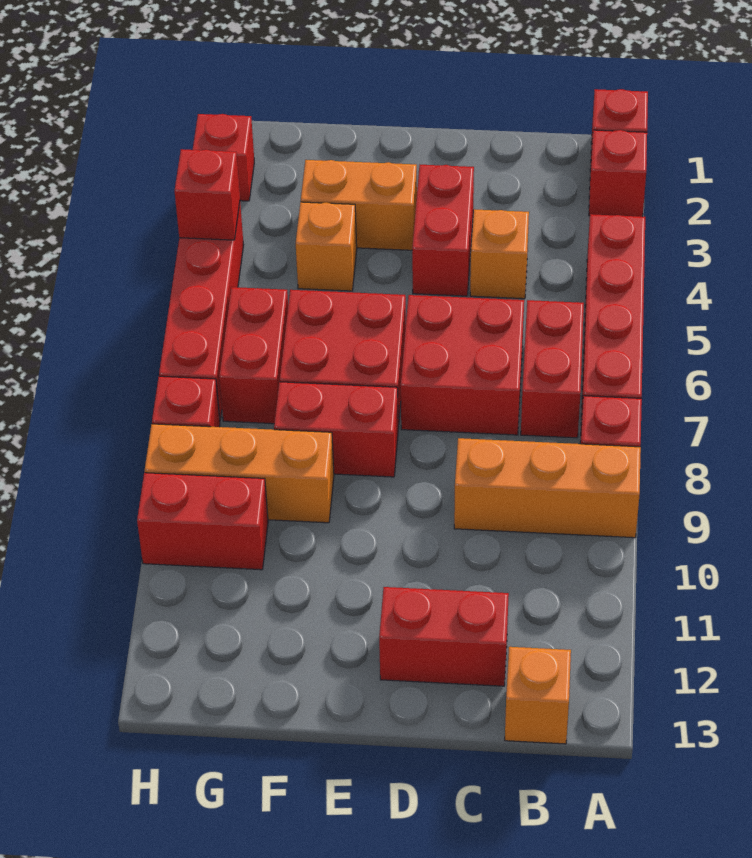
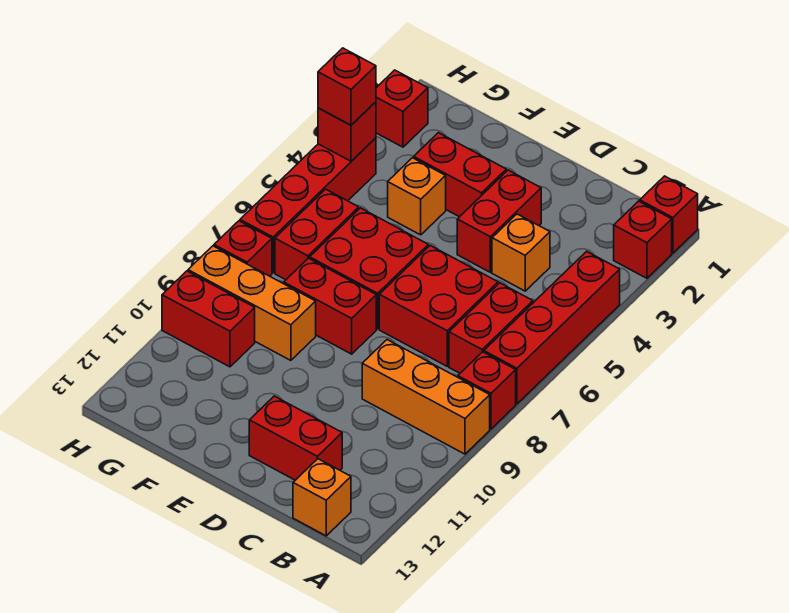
orange brick E3:F3 level 1 -> red brick E3:F3 level 1
none -> red brick H4 level 3

